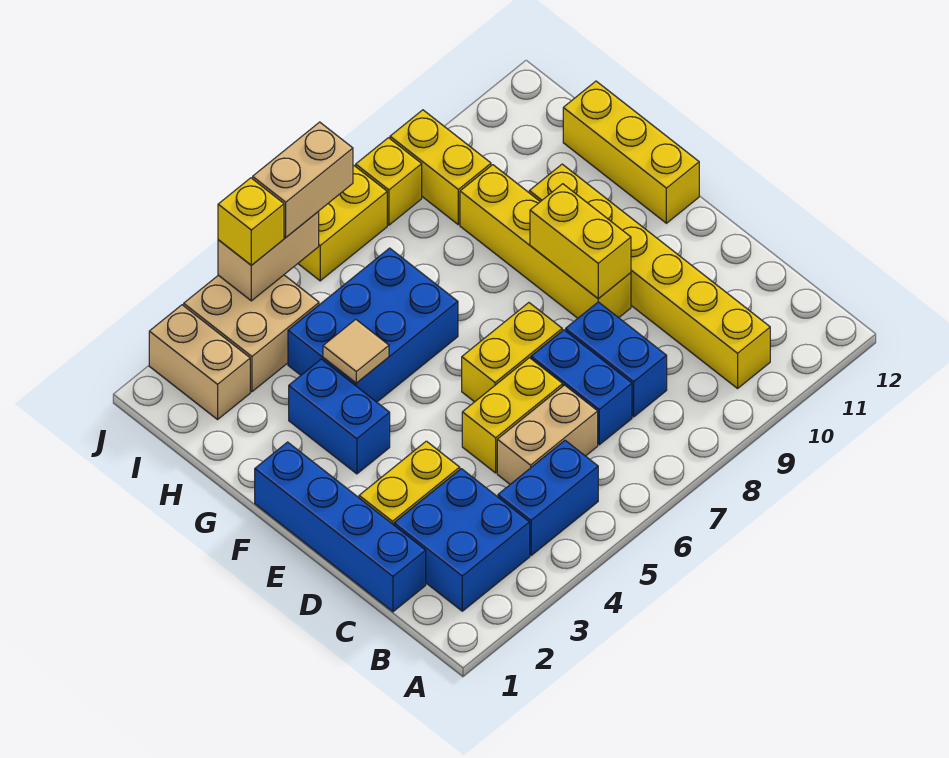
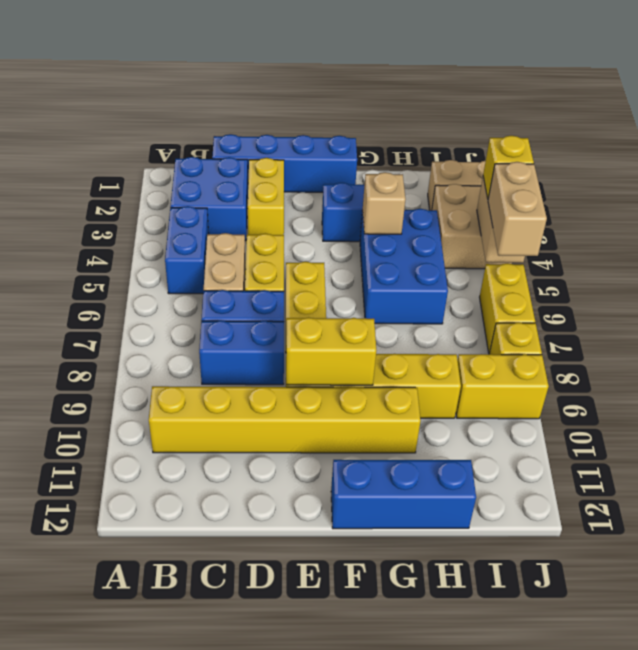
yellow brick F12:H12 level 1 -> blue brick F12:H12 level 1
tan tile G4 level 2 -> tan brick G4 level 2

